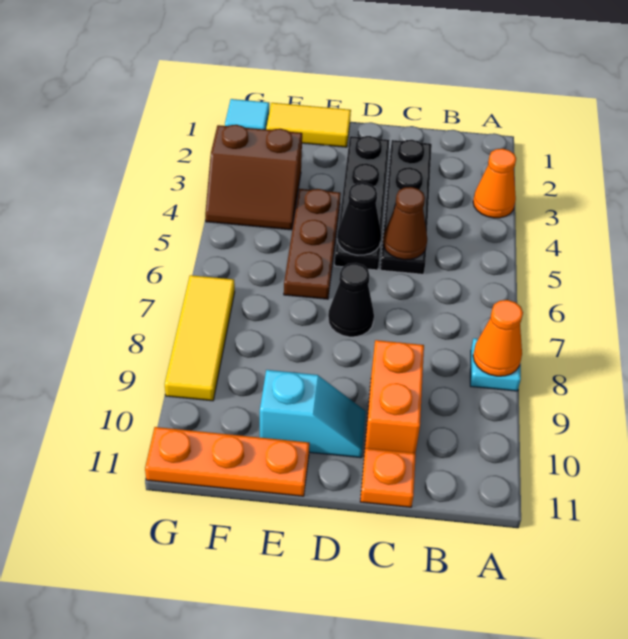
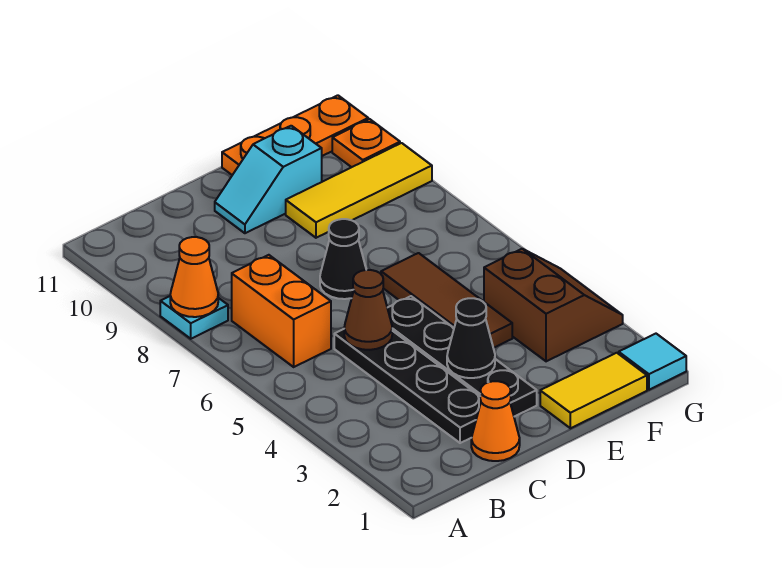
orange cone A3 level 1 -> orange cone C1 level 1
orange brick C9:C10 level 1 -> orange brick B6:B7 level 1
orange plate C11 level 1 -> orange plate G10 level 1
black cone D5 level 2 -> black cone D3 level 2
brown plate E4:E6 level 1 -> brown tile E4:E6 level 1
brown slope F3:G4 level 1 top 3 -> brown slope F3:G4 level 1 top F
yellow tile G7:G9 level 1 -> yellow tile E9:G9 level 1

